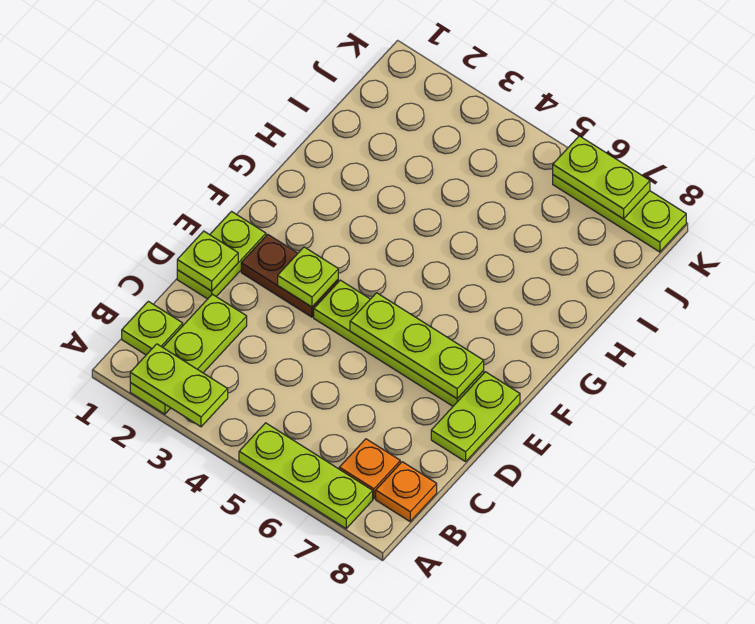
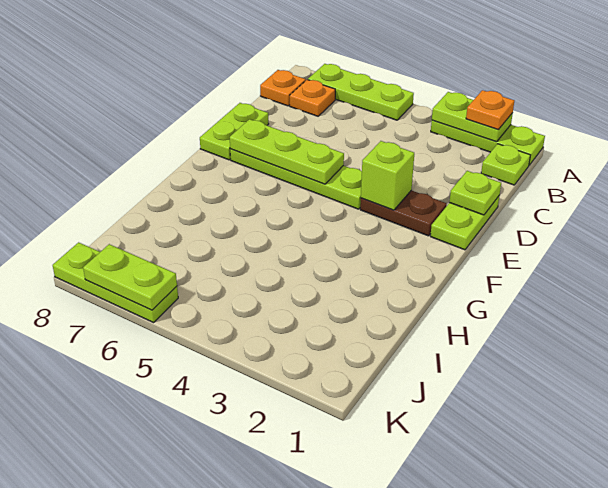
lime plate A2:C2 level 1 -> lime plate A1:A3 level 1
none -> orange plate A2 level 3
lime plate E3 level 2 -> lime brick E3 level 2

